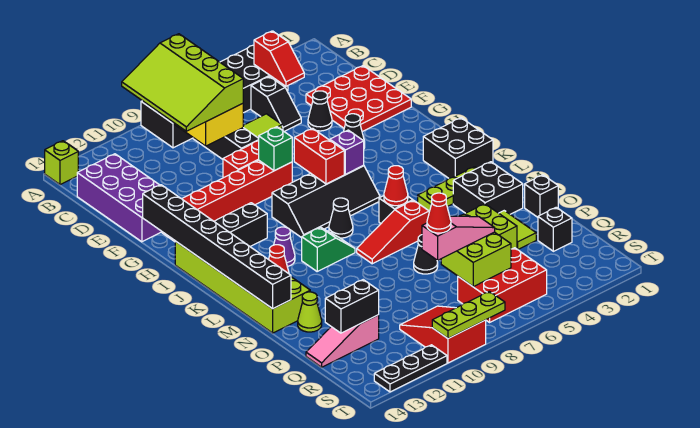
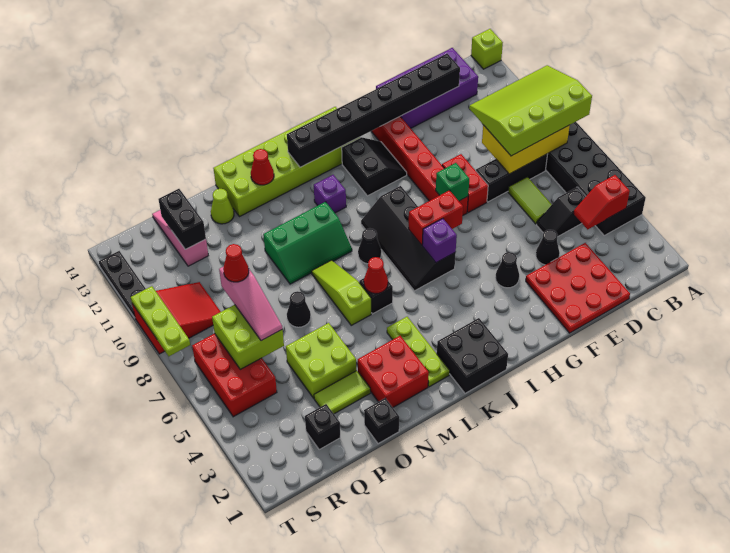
black brick G14:N14 level 2 -> black brick D13:K13 level 2
purple cone K11 level 1 -> purple brick K11 level 1
green slope L9:L10 level 1 top 10 -> green slope L9:N10 level 1 top 10
black brick M2:N3 level 1 -> red brick M2:N3 level 1
red slope M6:M8 level 1 top 6 -> lime slope M6:M8 level 1 top 6

